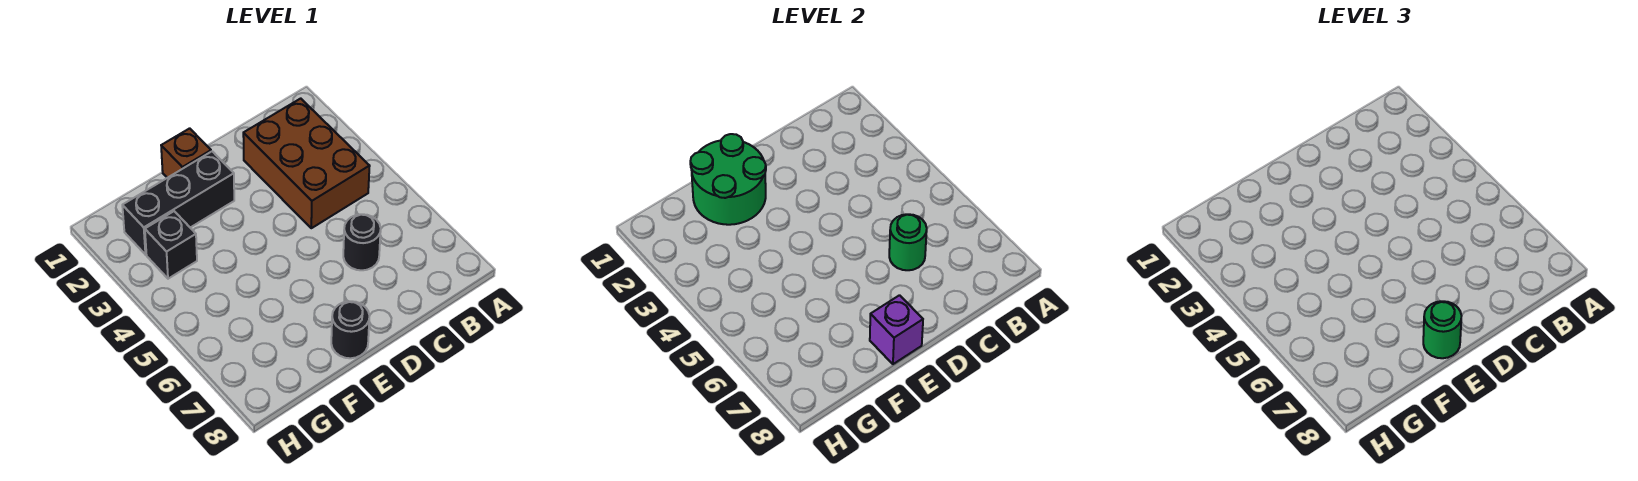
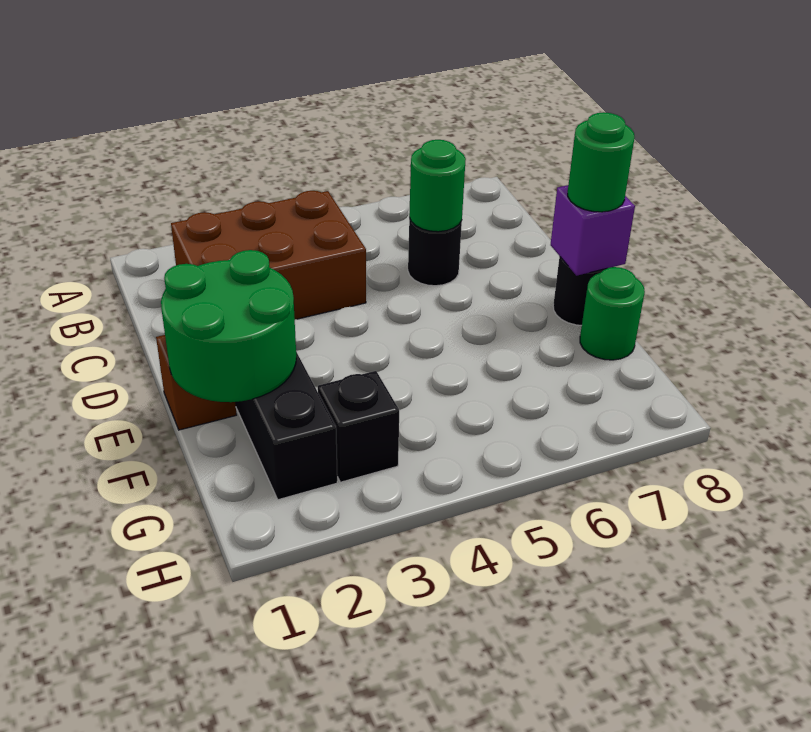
none -> green round brick F8 level 1

